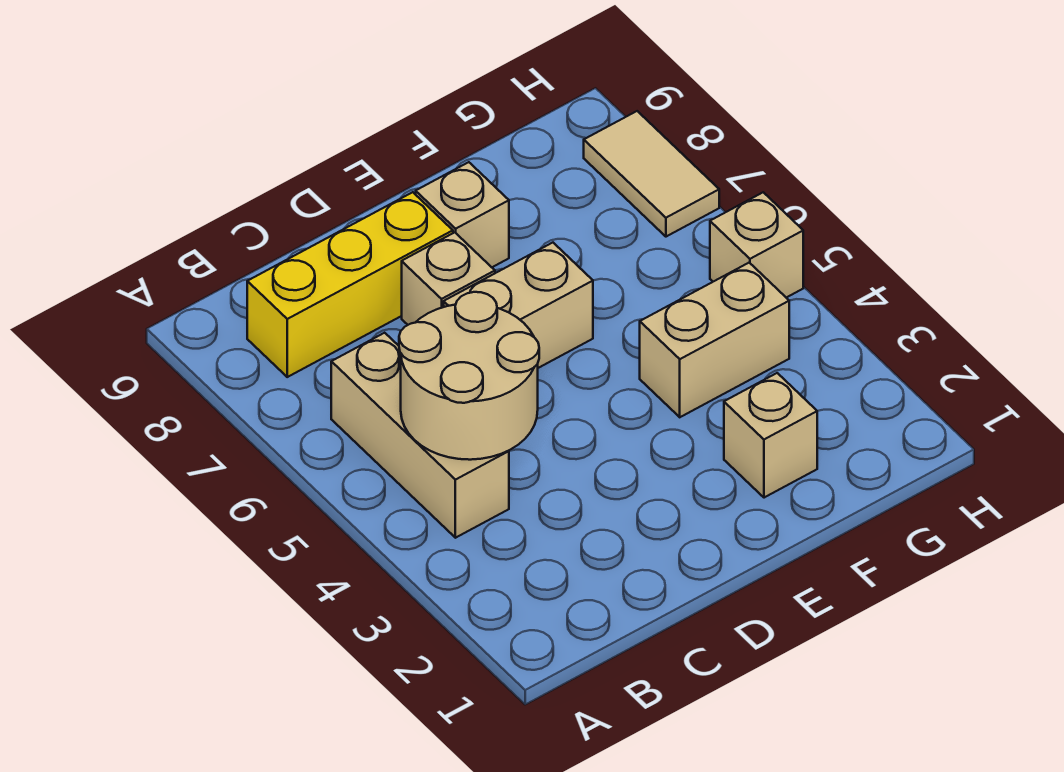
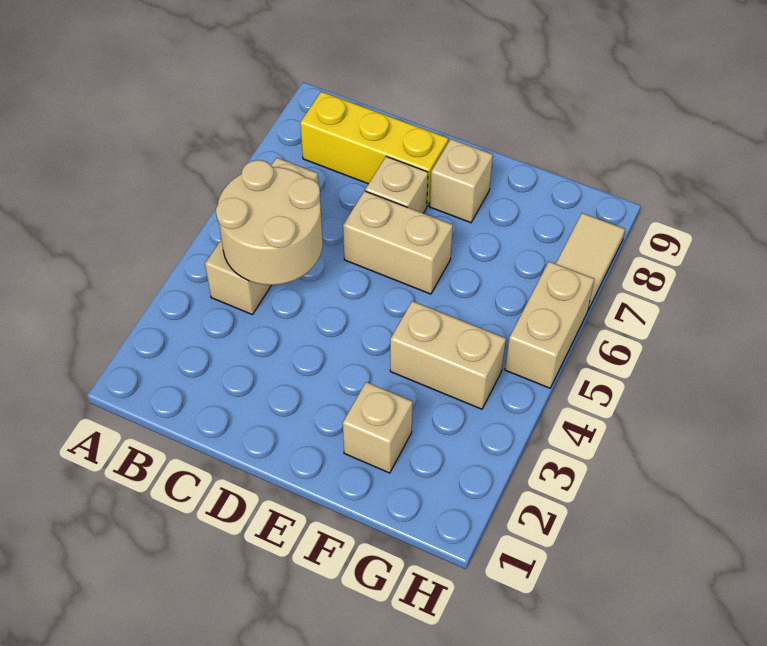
tan brick H5 level 1 -> tan brick H5:H6 level 1

